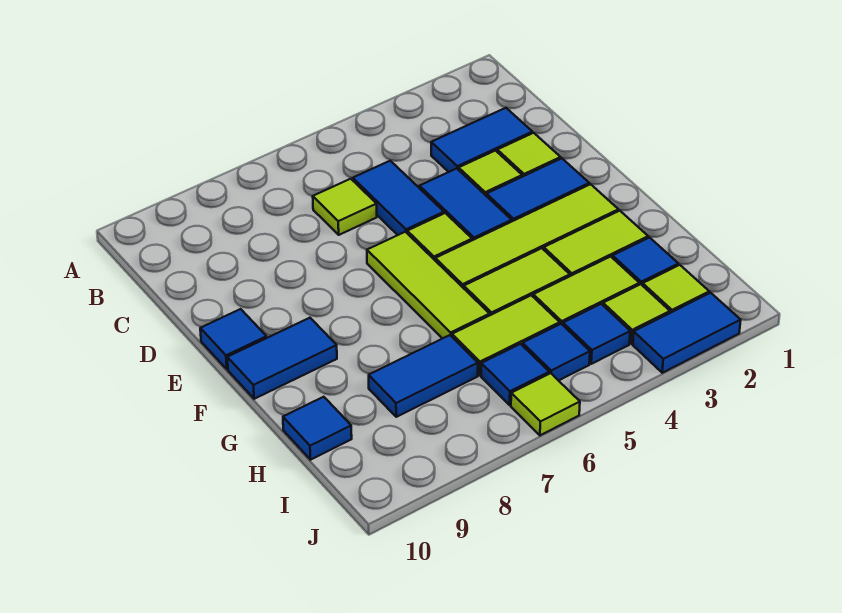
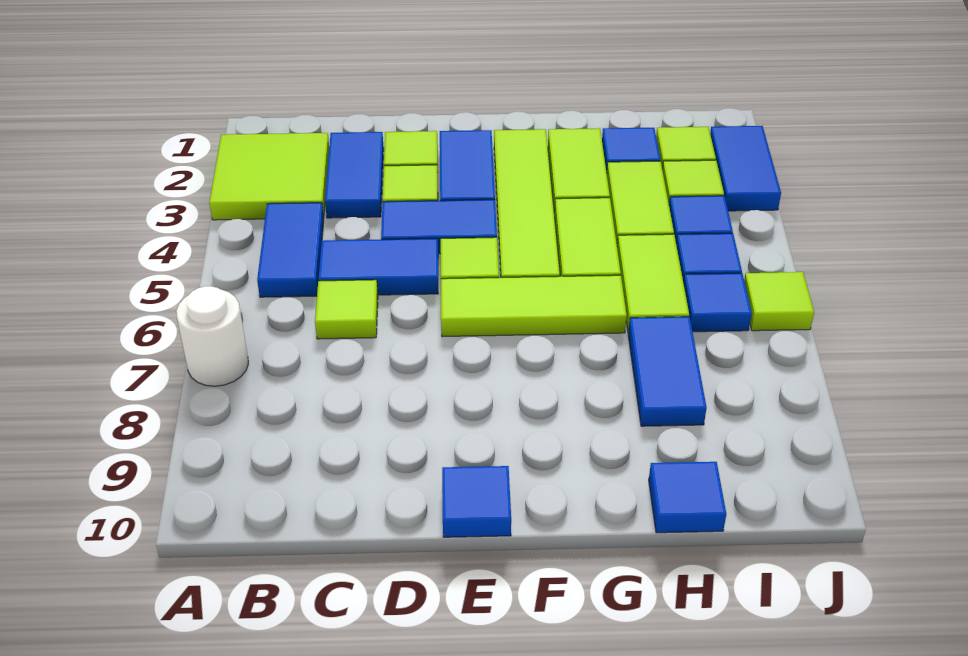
none -> lime tile A2:B3 level 1
none -> white round brick A7 level 1
blue tile F9:F10 level 1 -> blue tile B4:B5 level 1

